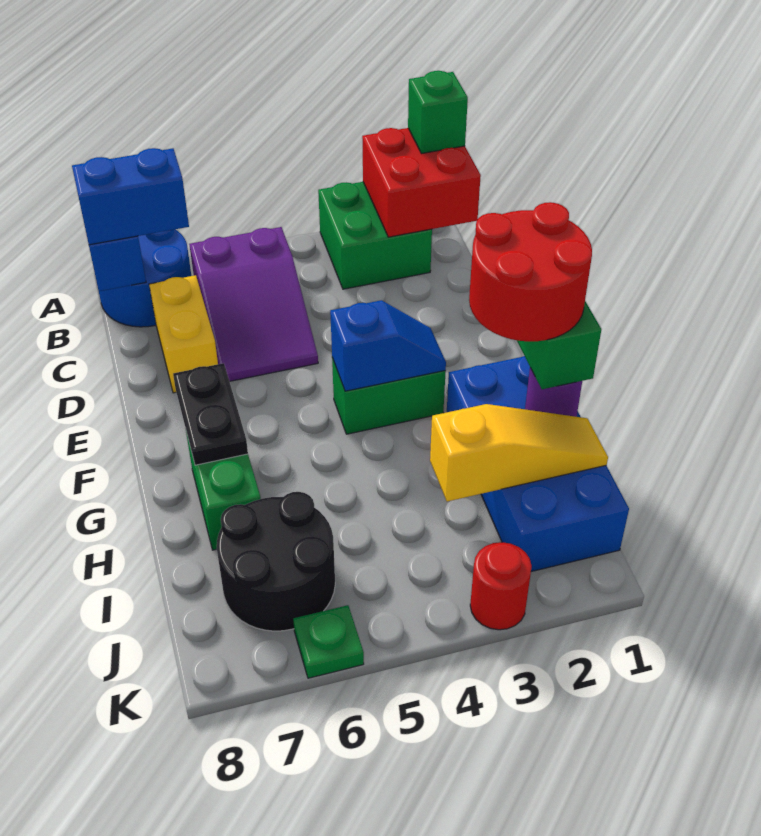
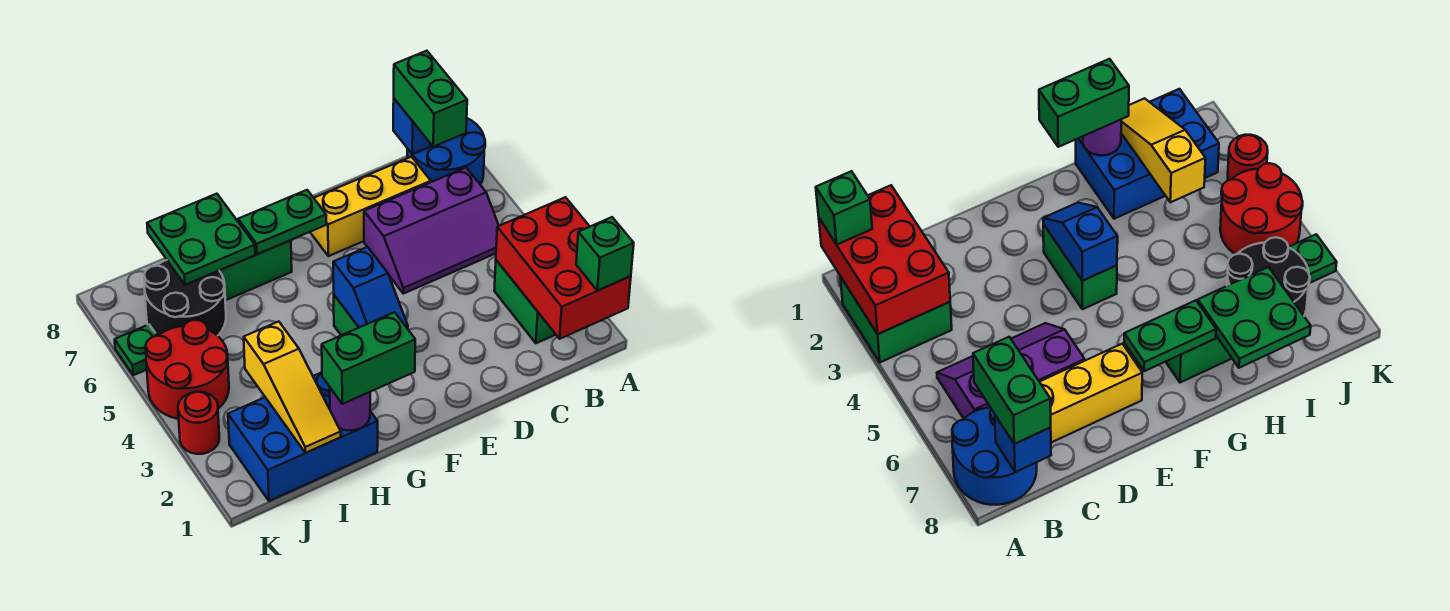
red brick A1:B2 level 2 -> red brick A1:B3 level 2
purple slope B5:D6 level 1 top B -> purple slope B5:D6 level 1 top 6
blue brick B7:B8 level 3 -> green brick B7:B8 level 3
yellow brick C7:D7 level 1 -> yellow brick C7:E7 level 1
black plate F7:G7 level 2 -> green plate F7:G7 level 2
blue brick G1:J2 level 1 -> blue brick H1:J2 level 1
red round brick G1:H2 level 4 -> red round brick J4:K5 level 1
none -> green plate H7:I8 level 2

